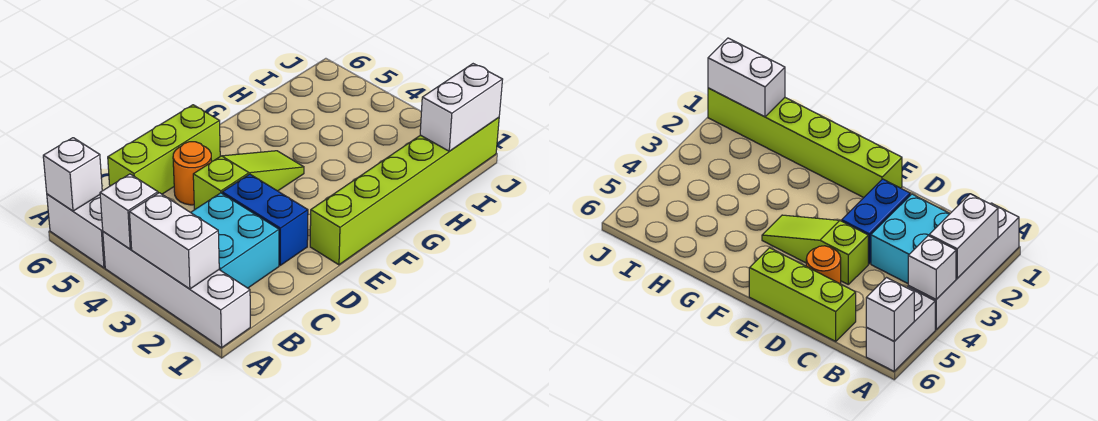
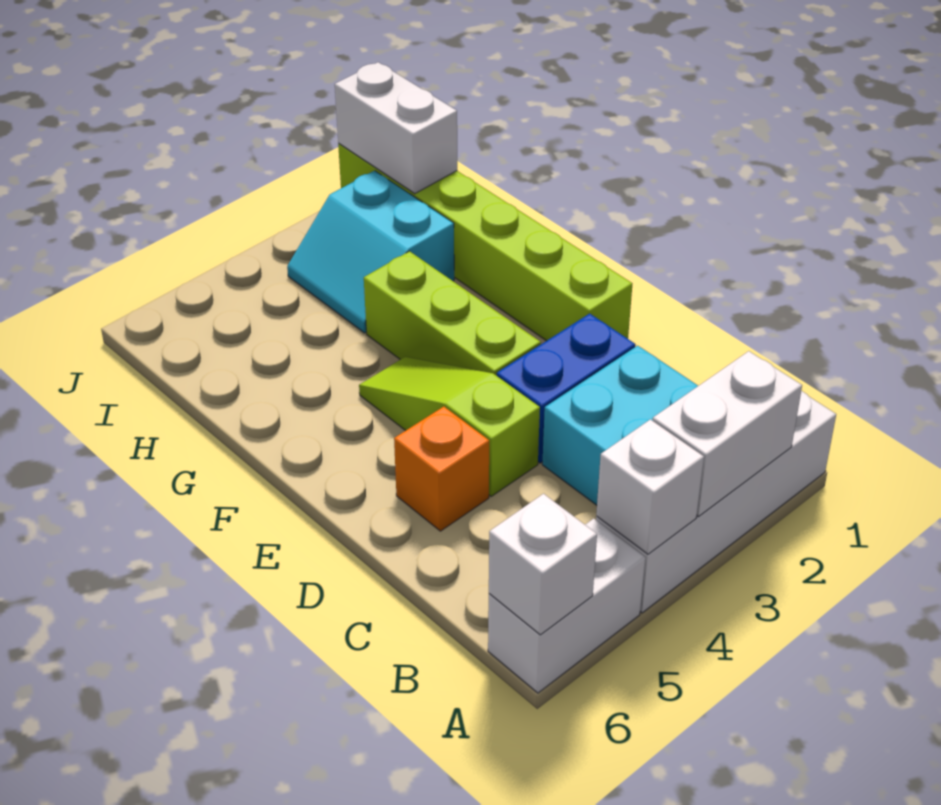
lime brick C6:E6 level 1 -> lime brick E3:G3 level 1
orange round brick D5 level 1 -> orange brick D5 level 1
none -> cyan slope H2:I3 level 1 top 2

